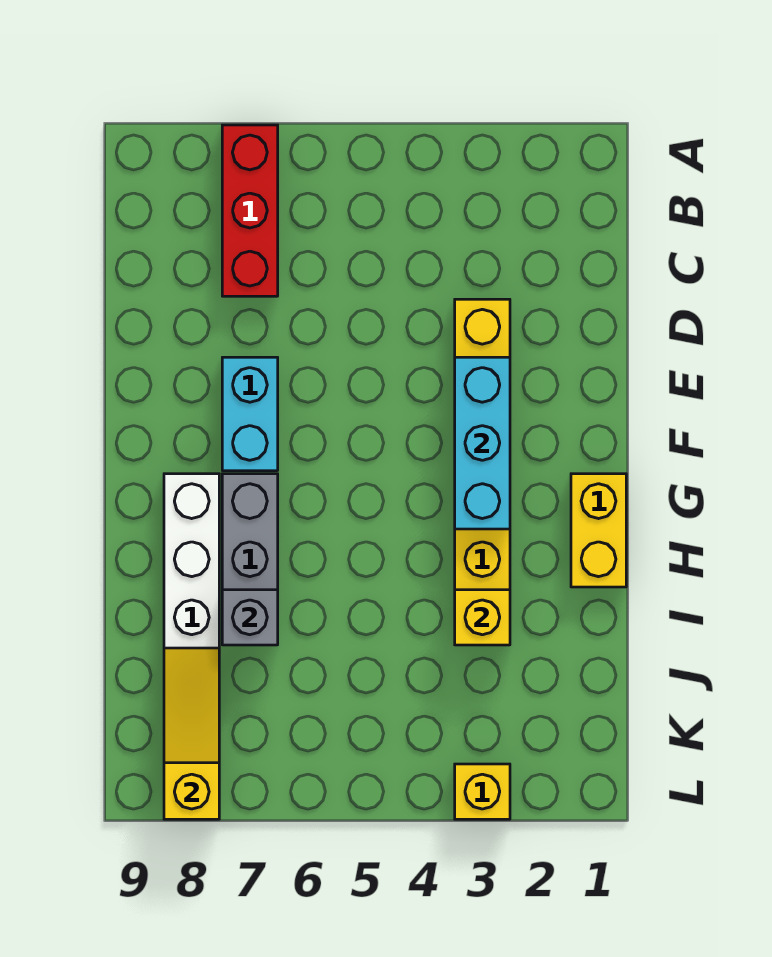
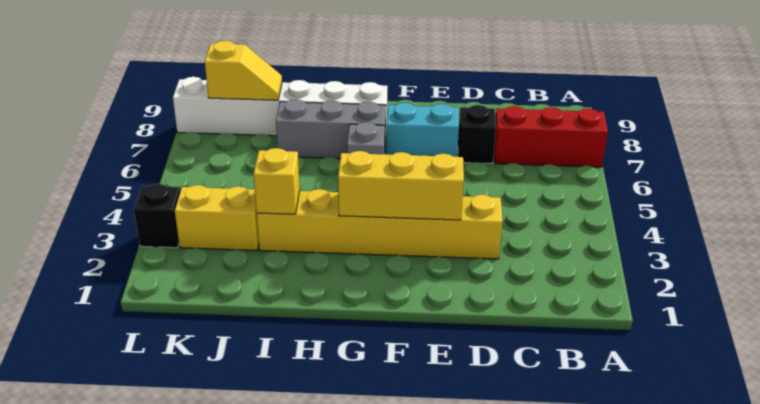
none -> black brick D7 level 1
cyan brick E3:G3 level 2 -> yellow brick E3:G3 level 2
yellow brick G1:H1 level 1 -> yellow brick J3:K3 level 1
grey brick I7 level 2 -> grey brick G6 level 1
yellow slope J8:L8 level 2 top L -> yellow slope J8:K8 level 2 top K
yellow brick L3 level 1 -> black brick L3 level 1

